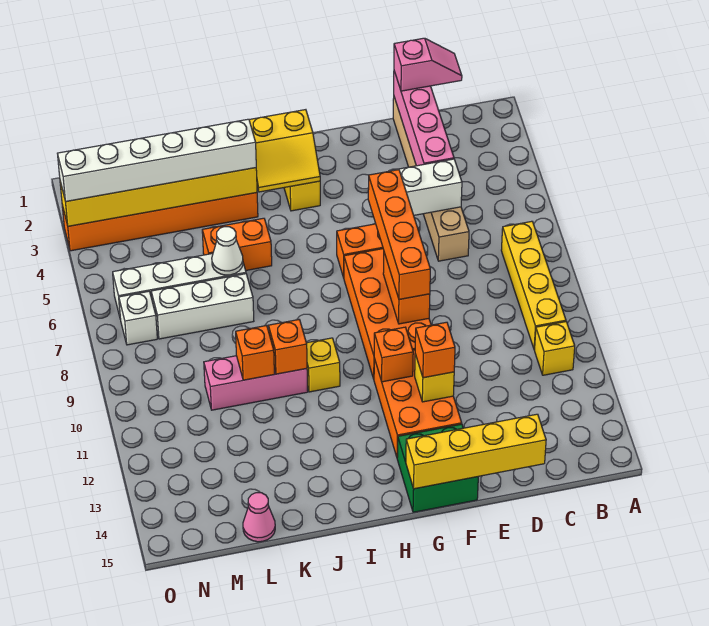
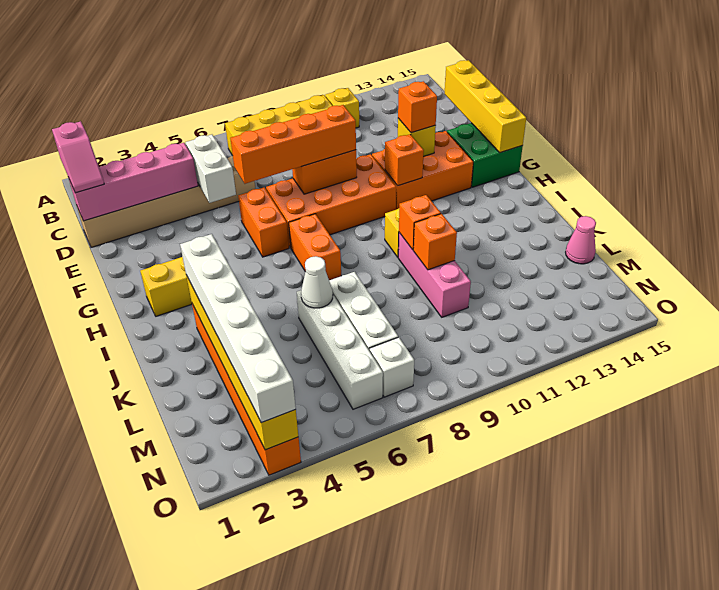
pink slope C1:D1 level 3 top D -> pink slope C1:D1 level 3 top C
yellow slope H2:I3 level 2 top 2 -> none
orange brick J5:K5 level 1 -> orange brick H7:I7 level 1

